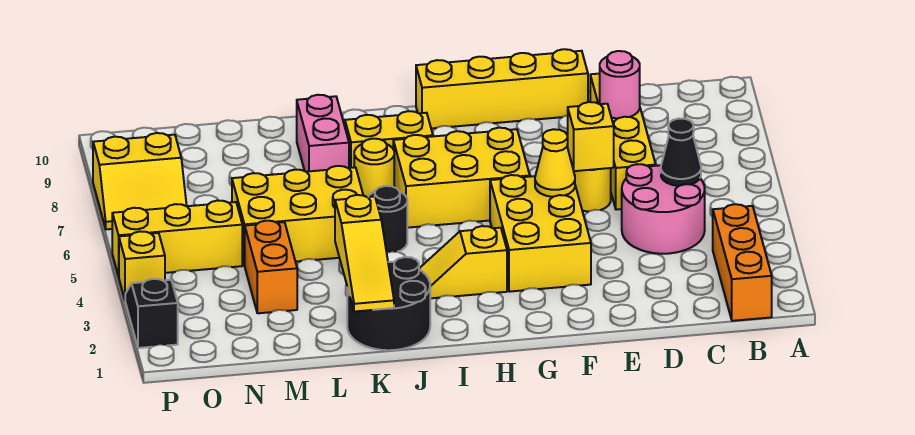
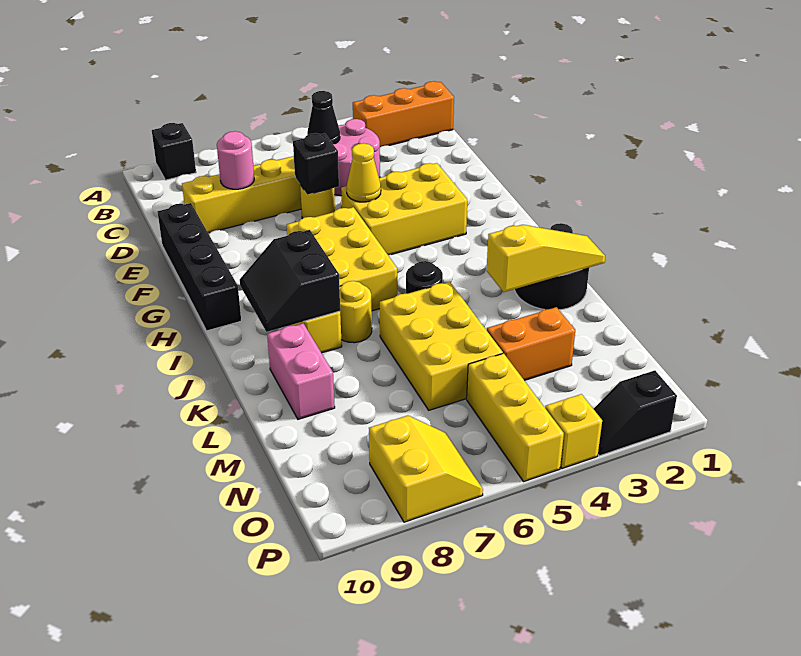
none -> black brick A9 level 1
yellow brick E6 level 2 -> black brick E6 level 2
yellow brick E10:H10 level 1 -> black brick E10:H10 level 1
yellow slope H3:I3 level 1 top H -> none
none -> black slope I8:J9 level 2 top 8
pink brick K8:K9 level 1 -> pink brick K9:L9 level 1

